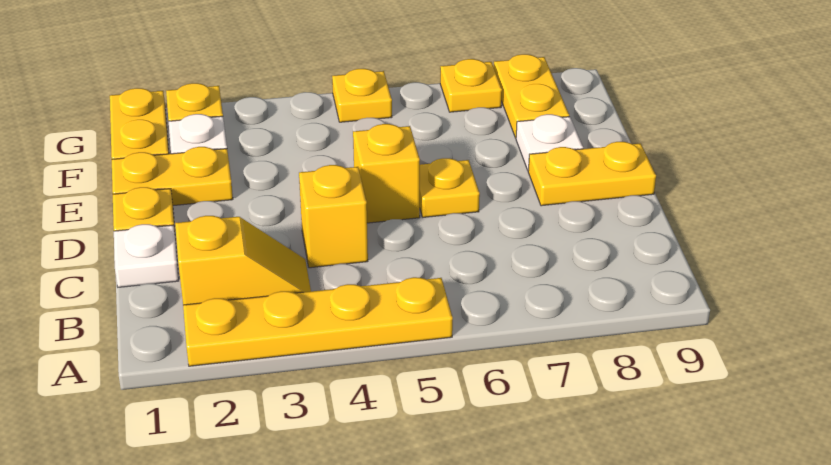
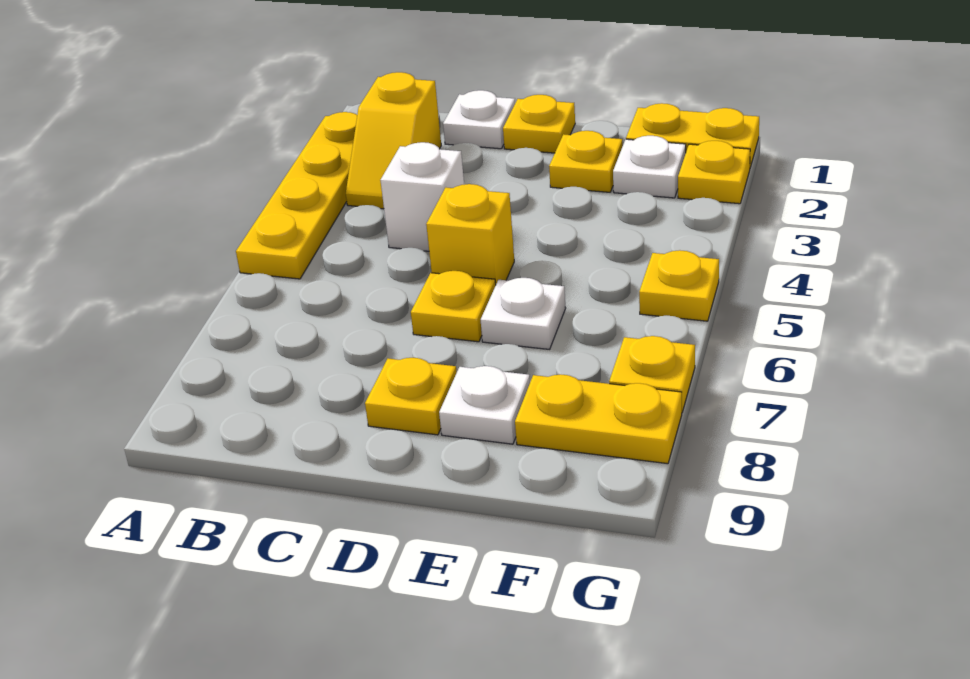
yellow brick C4 level 1 -> white brick C4 level 1
yellow plate D8:D9 level 1 -> yellow plate D8 level 1
yellow plate E1:E2 level 1 -> yellow plate E2 level 1
none -> white plate E6 level 1

